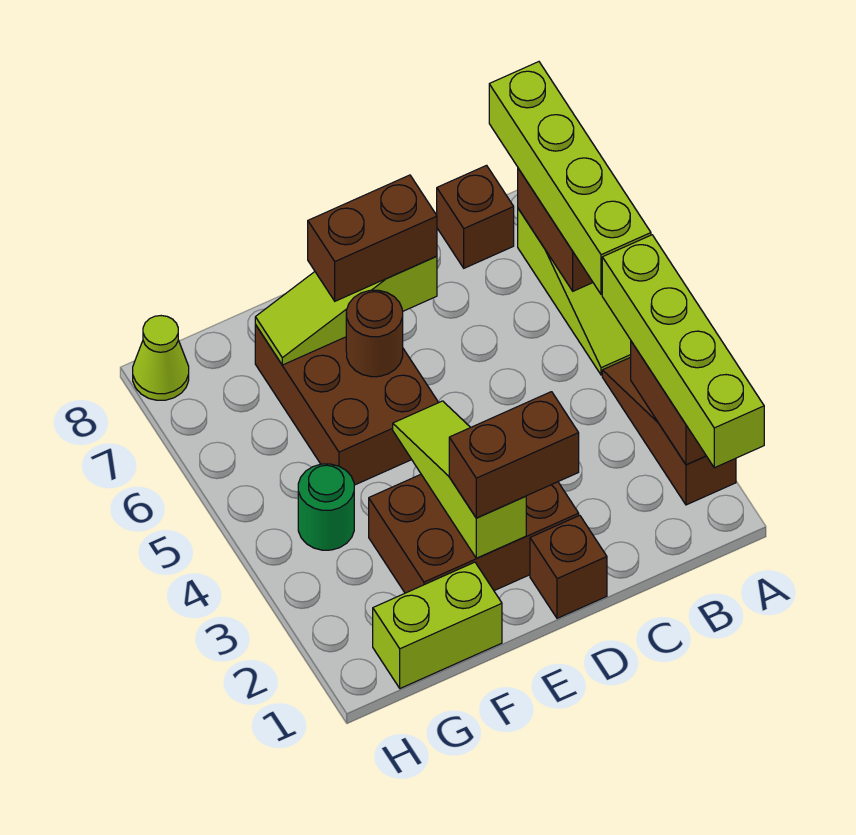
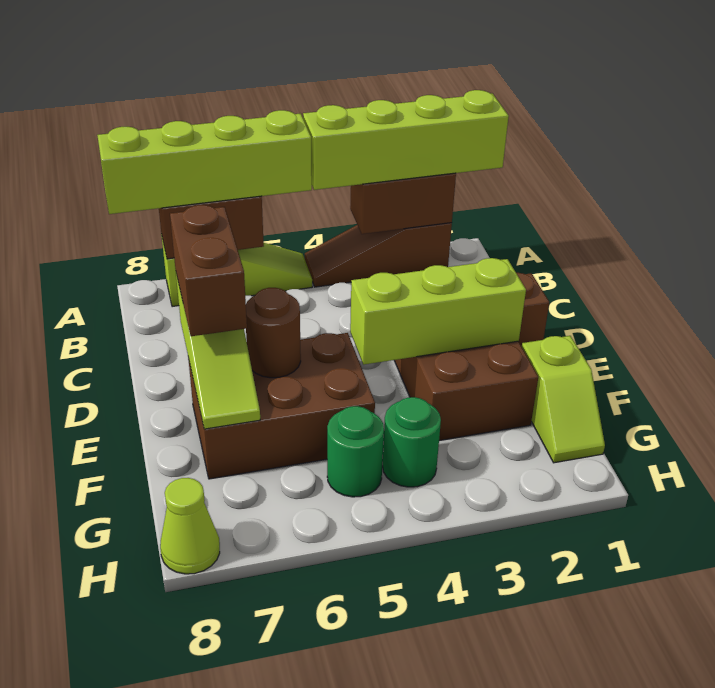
brown brick B8 level 1 -> none
brown brick D2:E2 level 3 -> none
lime slope E2:E4 level 2 top 2 -> lime brick E2:E4 level 2
lime brick F1:G1 level 1 -> lime slope F1:G1 level 1 top F
none -> green round brick G5 level 1

